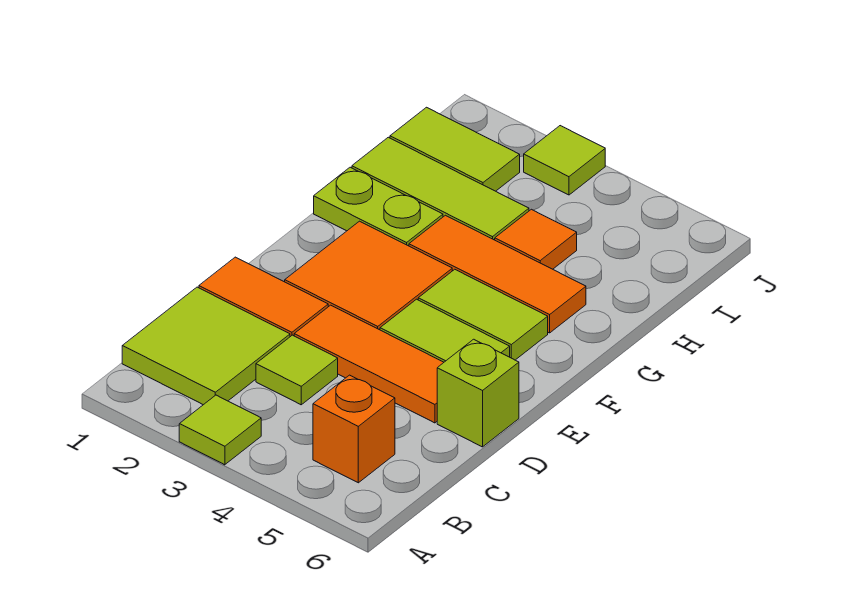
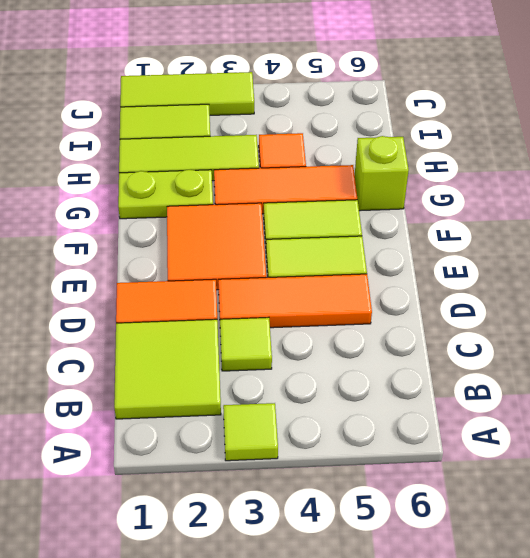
orange brick B5 level 1 -> none
lime brick D6 level 1 -> lime brick G6 level 1
lime tile J3 level 1 -> lime tile J1:J3 level 1

